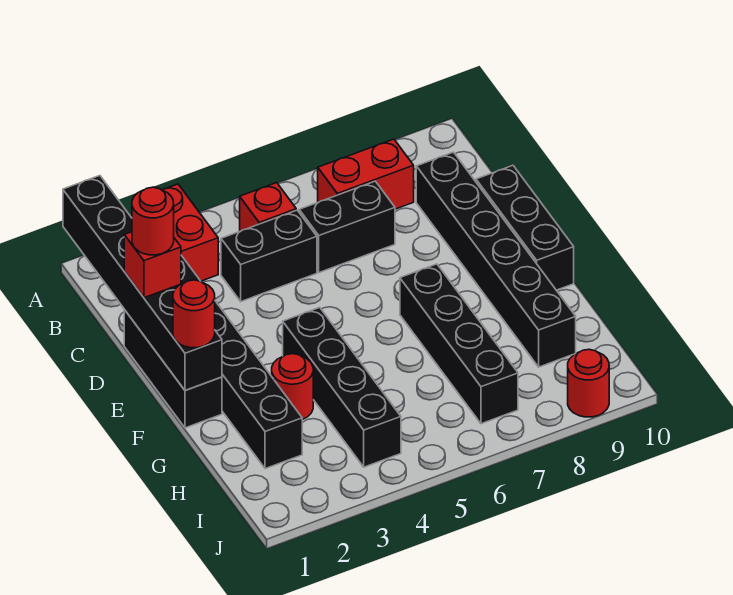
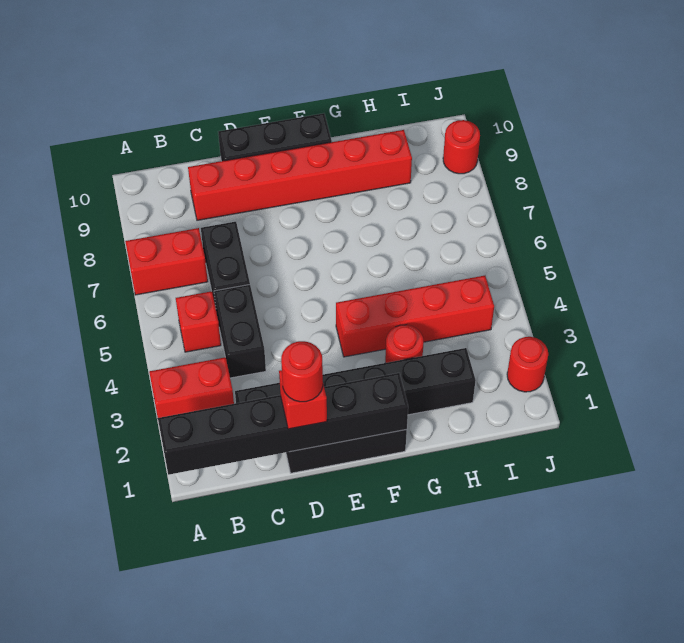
red brick B7:B8 level 1 -> red brick A7:B7 level 1
black brick C9:H9 level 1 -> red brick C9:H9 level 1
red round brick F1 level 3 -> red round brick J2 level 1
black brick F4:I4 level 1 -> red brick F4:I4 level 1
black brick F7:I7 level 1 -> none

